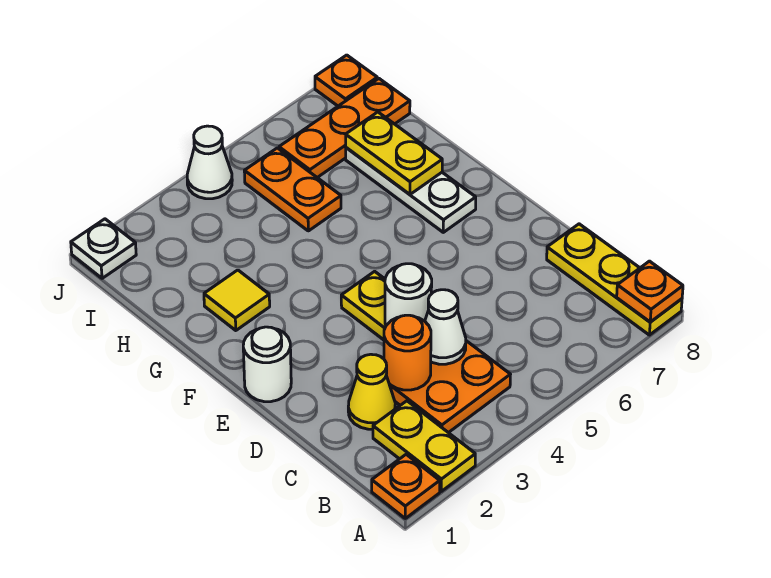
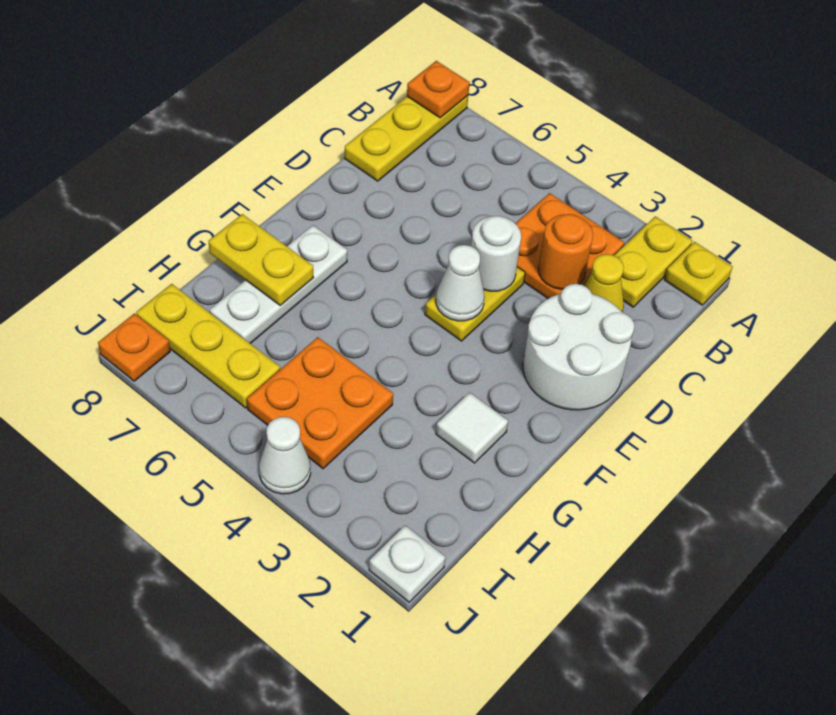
orange plate A1 level 1 -> yellow plate A1 level 1
white cone C4 level 2 -> white cone E4 level 2
white round brick E1 level 1 -> white round brick D1:E2 level 1
yellow tile G2 level 1 -> white tile G2 level 1
yellow plate G7:H7 level 2 -> yellow plate G7:G8 level 2
orange plate H5:I5 level 1 -> orange plate H4:I5 level 1
orange plate I6:I8 level 1 -> yellow plate I6:I8 level 1

